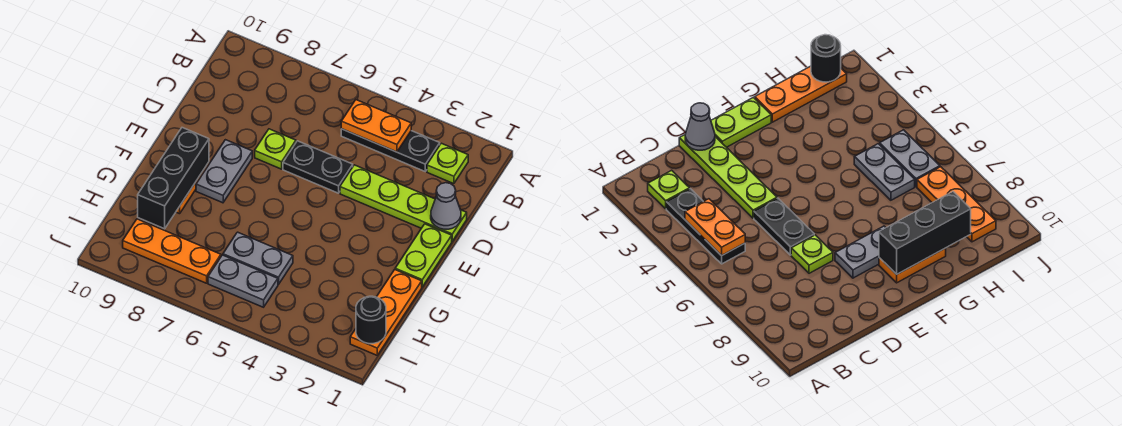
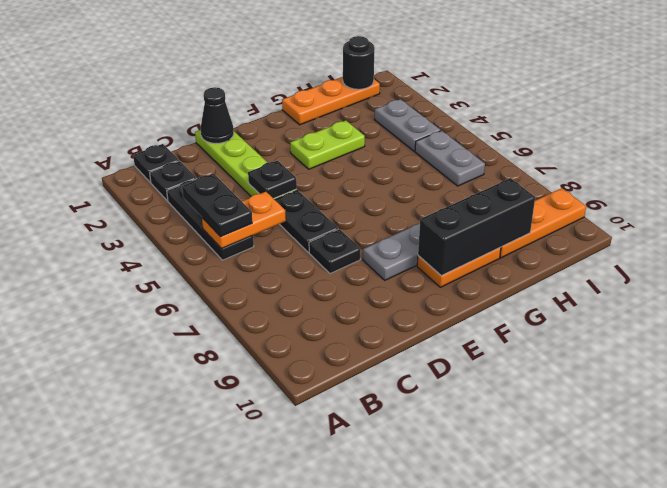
none -> black plate B1 level 1
lime plate B2 level 1 -> black plate B2 level 1
orange plate B4:B5 level 2 -> orange plate B5:C5 level 2
none -> black plate B4:B5 level 3
grey cone D1 level 2 -> black cone D1 level 2
none -> black plate D4 level 2
lime plate D7 level 1 -> black plate D7 level 1
lime plate E1:F1 level 1 -> lime plate F3:G3 level 1
grey plate H5:H6 level 1 -> grey plate I3:I4 level 1
orange plate I7:I9 level 1 -> orange plate H9:J9 level 1

